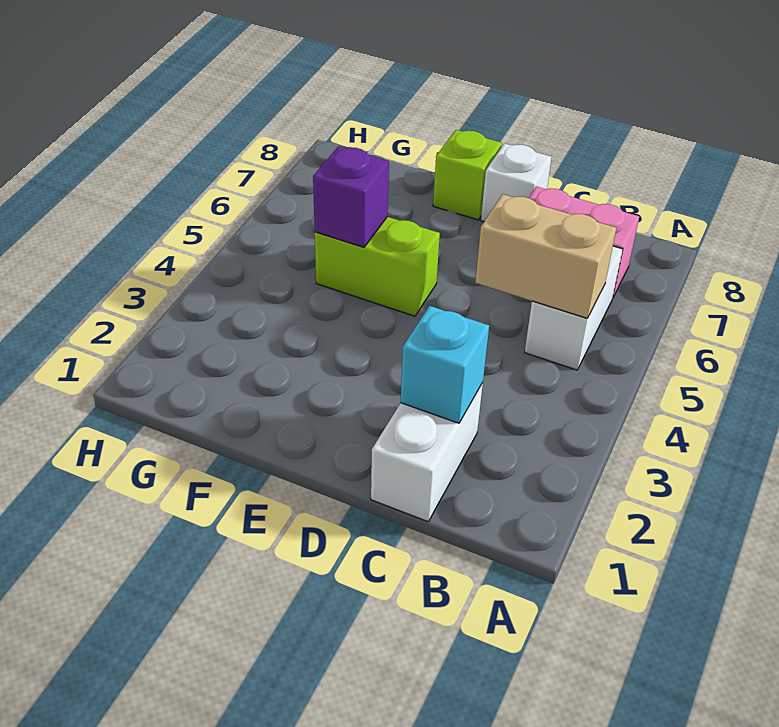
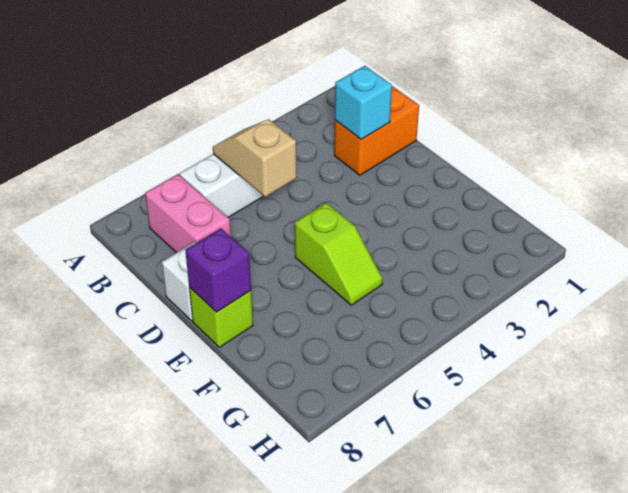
tan brick B5:C5 level 2 -> tan slope B5:C5 level 2 top C
white brick C1:C2 level 1 -> orange brick C1:C2 level 1
lime brick E5:F5 level 1 -> lime slope E5:F5 level 1 top E
purple brick F5 level 2 -> purple brick E8 level 2

